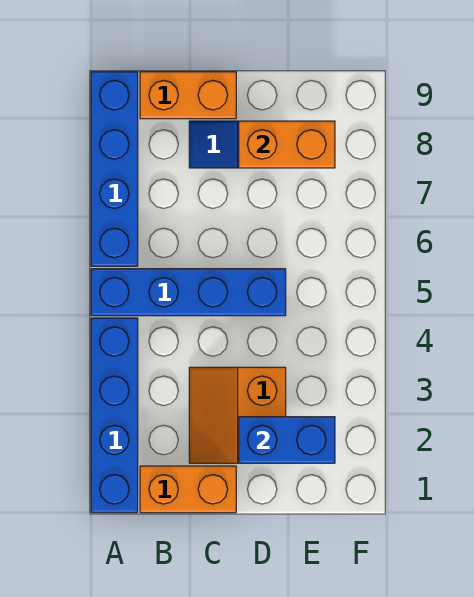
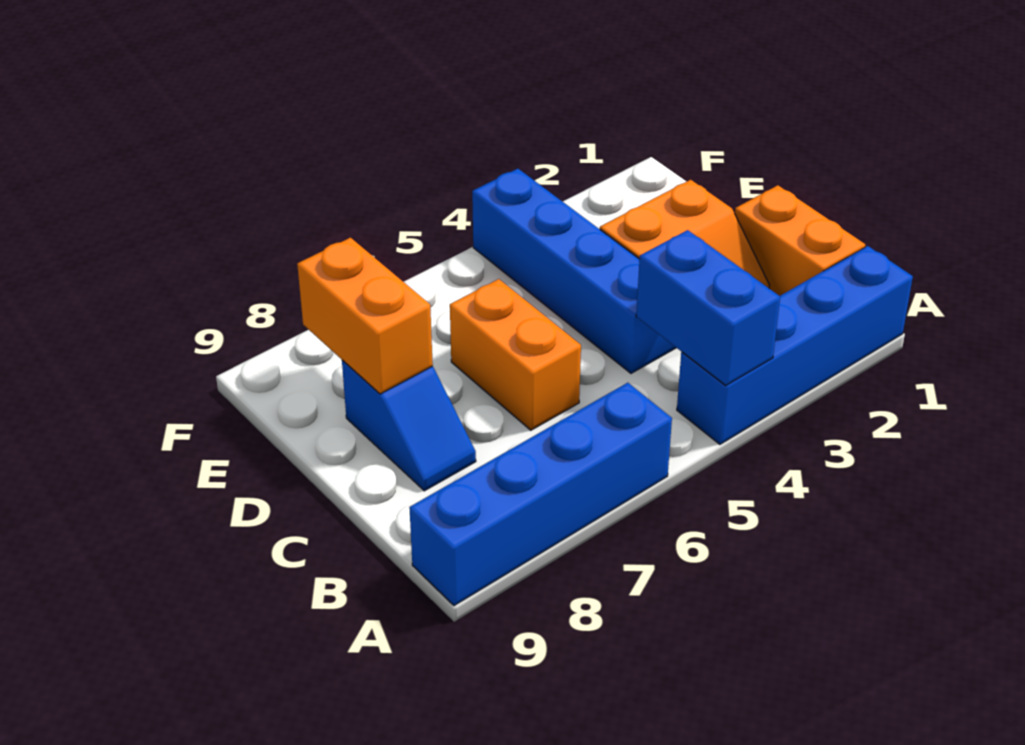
blue brick A5:D5 level 1 -> blue brick C4:F4 level 1
orange brick B9:C9 level 1 -> orange brick C6:D6 level 1
blue brick D2:E2 level 2 -> blue brick A4:B4 level 2

